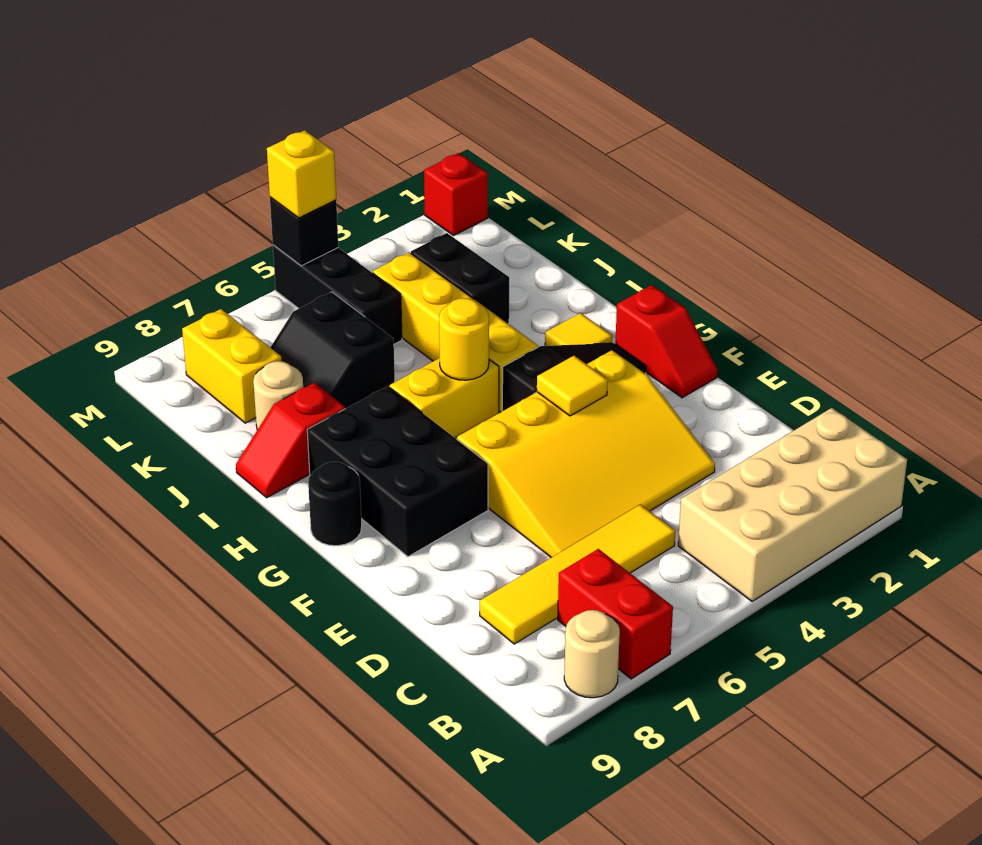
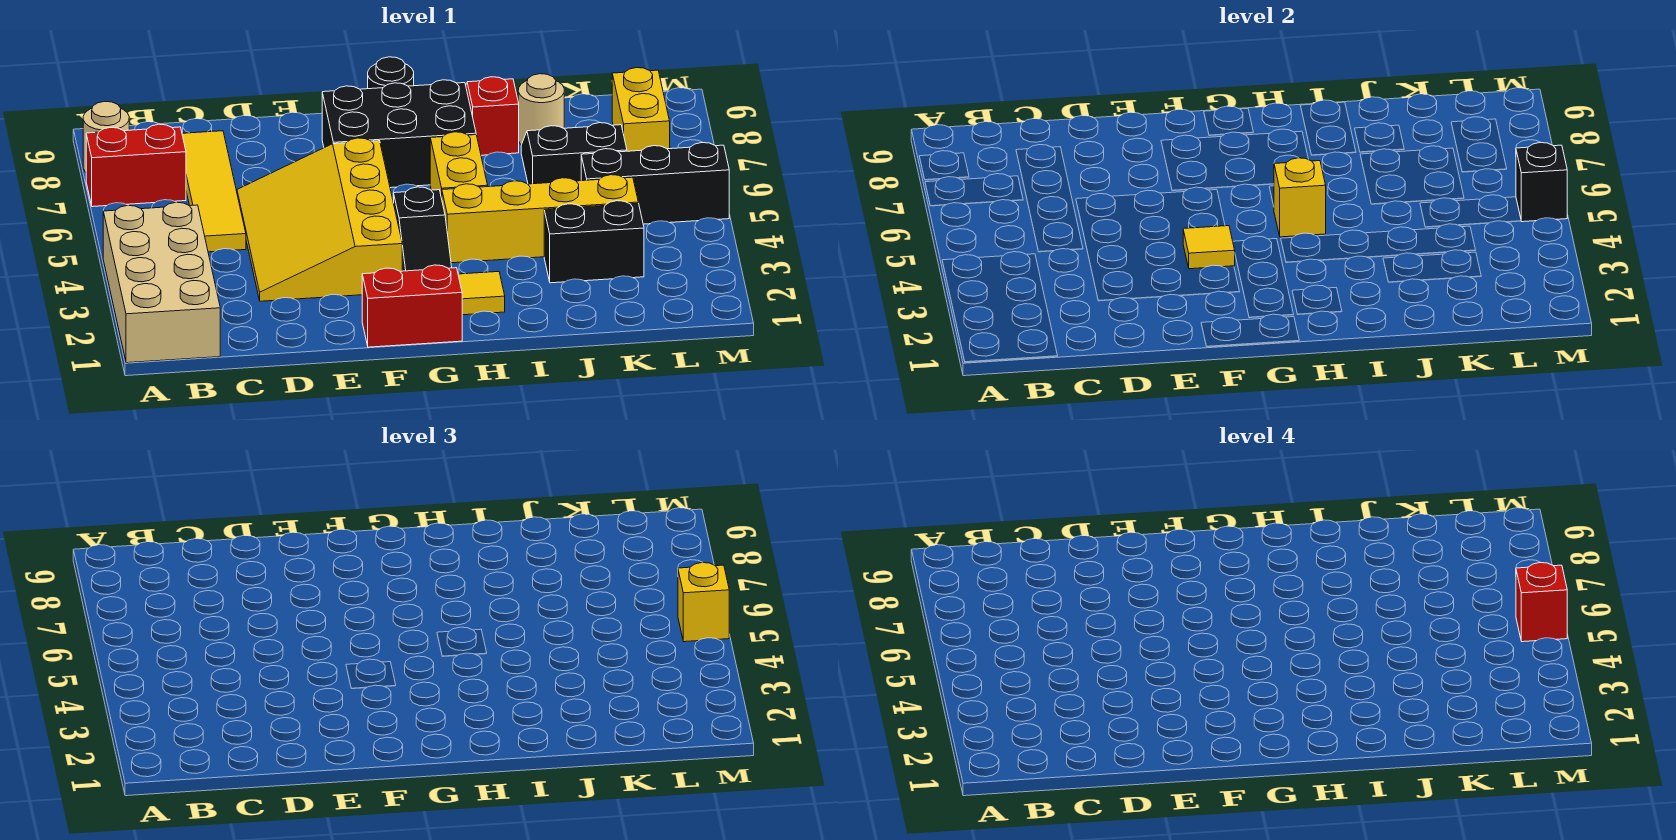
red slope F1:G1 level 1 top G -> red brick F1:G1 level 1
yellow round brick H5 level 2 -> yellow brick H5 level 2
yellow brick K8:L8 level 1 -> yellow brick L7:L8 level 1
red brick M1 level 1 -> red brick M5 level 4

